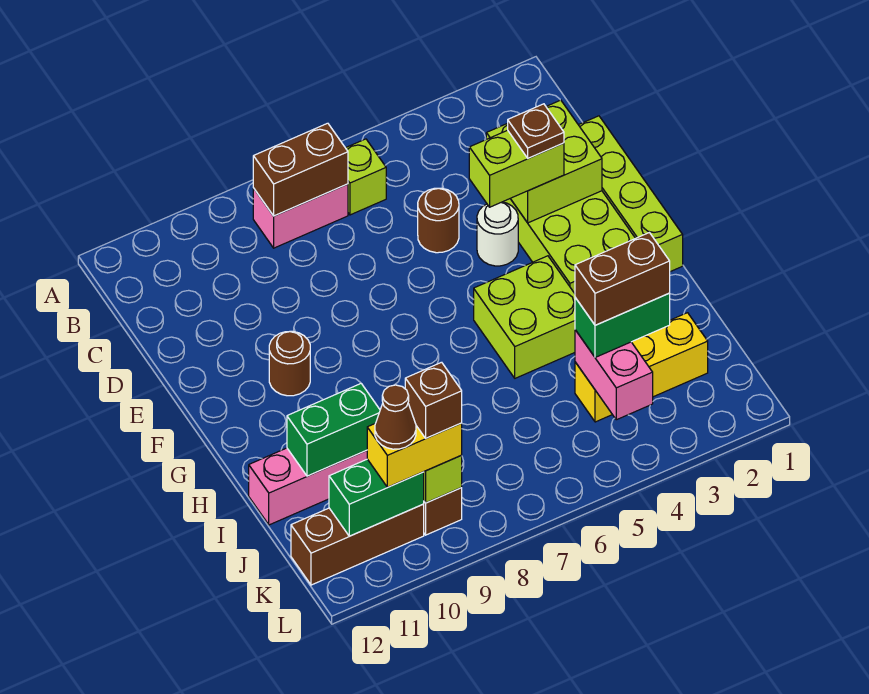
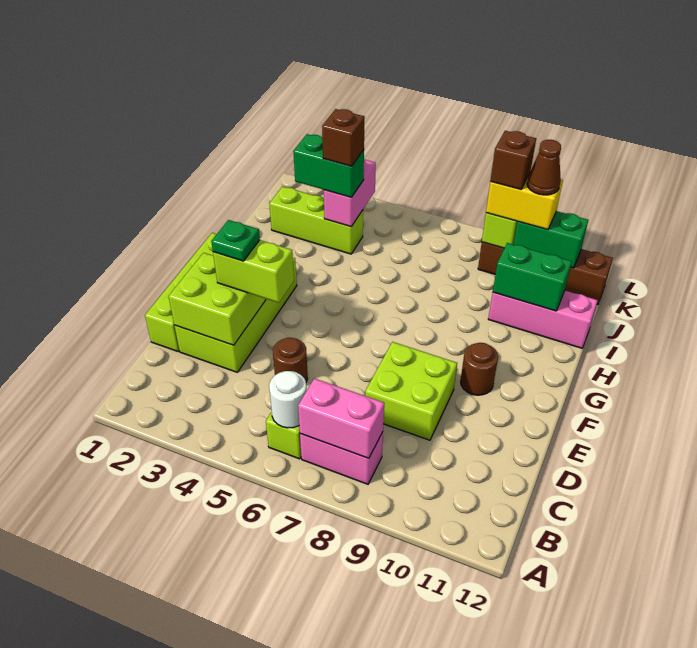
brown brick B7:B8 level 2 -> pink brick B7:B8 level 2
brown plate E3 level 4 -> green plate E3 level 4
white round brick E4 level 1 -> white round brick B6 level 2
lime brick G4:H5 level 1 -> lime brick D8:E9 level 1
yellow brick J2:J4 level 1 -> lime brick J2:J4 level 1
brown brick J3:J4 level 4 -> brown brick J4 level 4

